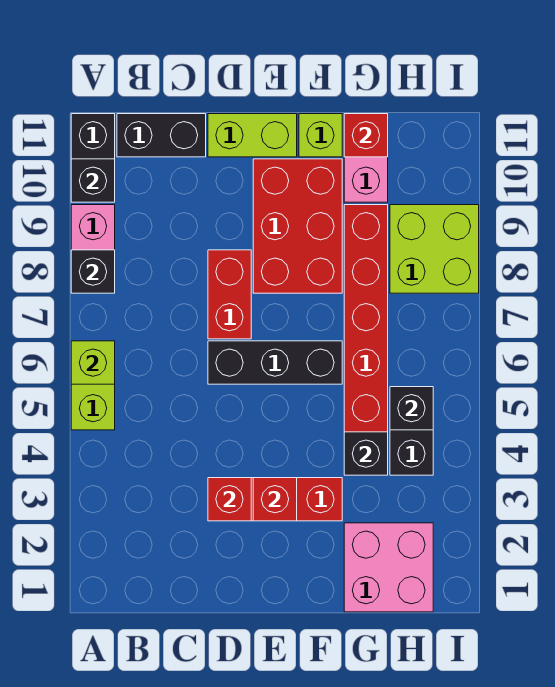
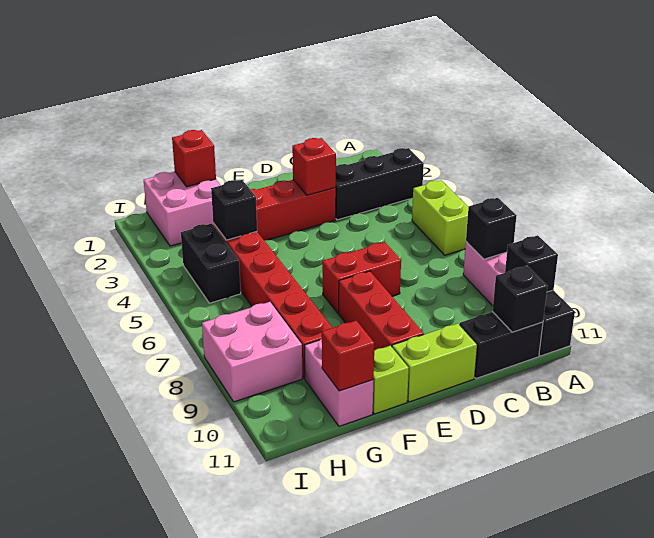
lime brick A6 level 2 -> none
black brick D6:F6 level 1 -> black brick A3:C3 level 1
red brick D7:D8 level 1 -> red brick D7:E7 level 1
red brick E3 level 2 -> red brick G1 level 2
red brick E8:F10 level 1 -> red brick E8:E10 level 1
black brick H5 level 2 -> black brick B11 level 2
lime brick H8:I9 level 1 -> pink brick H8:I9 level 1

